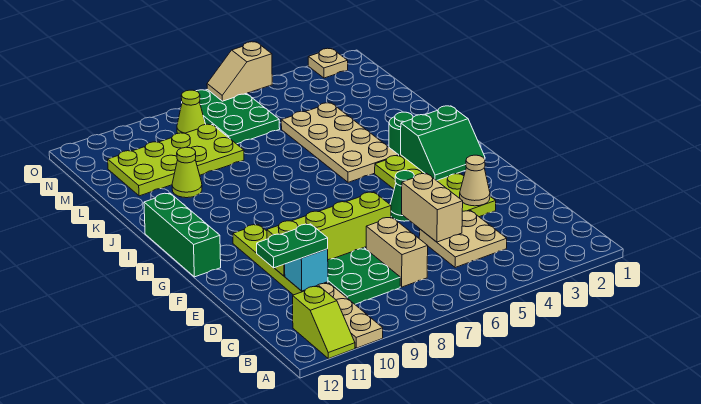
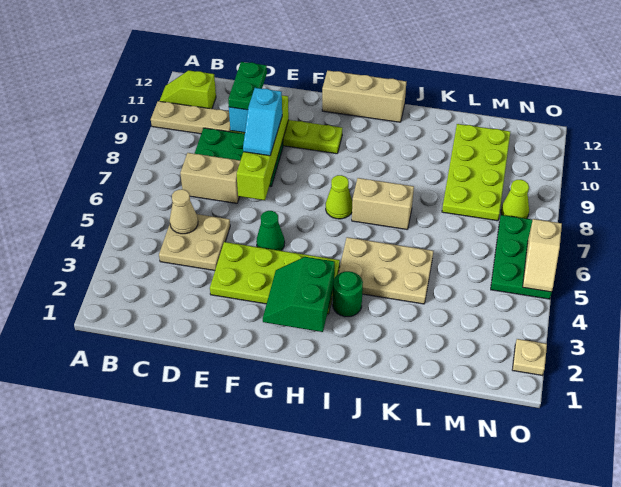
tan brick D5:E5 level 2 -> tan brick I7:J7 level 1
tan cone E3 level 2 -> tan cone C5 level 2
none -> cyan slope E8:E9 level 3 top 9
green brick G12:I12 level 1 -> tan brick G12:I12 level 1
tan plate I4:L5 level 1 -> tan plate I4:K5 level 1
lime cone K10 level 1 -> lime cone H7 level 1
green plate M6:O7 level 1 -> green plate N5:O7 level 1
tan slope O5:O6 level 2 top 5 -> tan slope O5:O6 level 2 top 6

